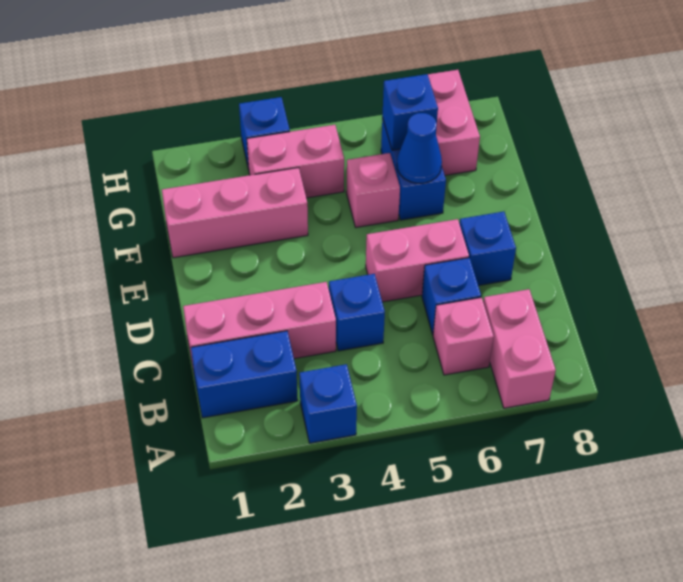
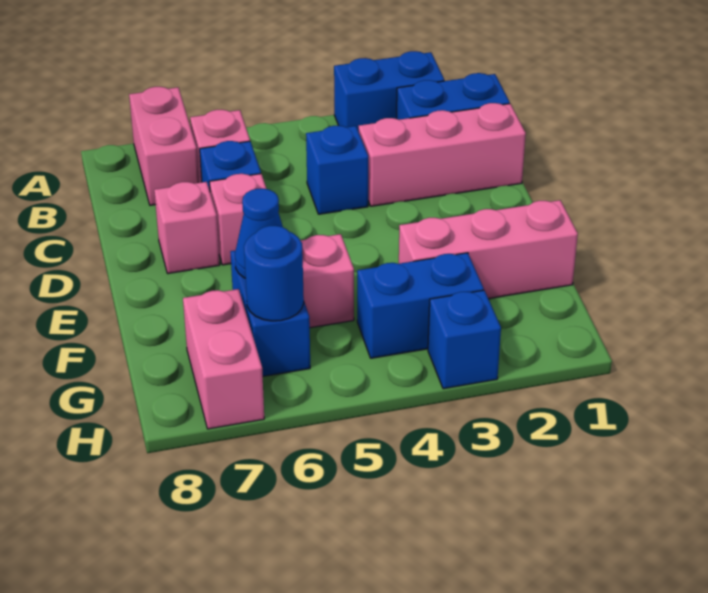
blue brick A3 level 1 -> blue brick A2:A3 level 1
pink brick D5:D6 level 1 -> pink brick D6 level 1
blue brick D7 level 1 -> pink brick D7 level 1
pink brick G3:G4 level 1 -> blue brick G3:G4 level 1
blue brick G6 level 2 -> blue round brick G6 level 2

